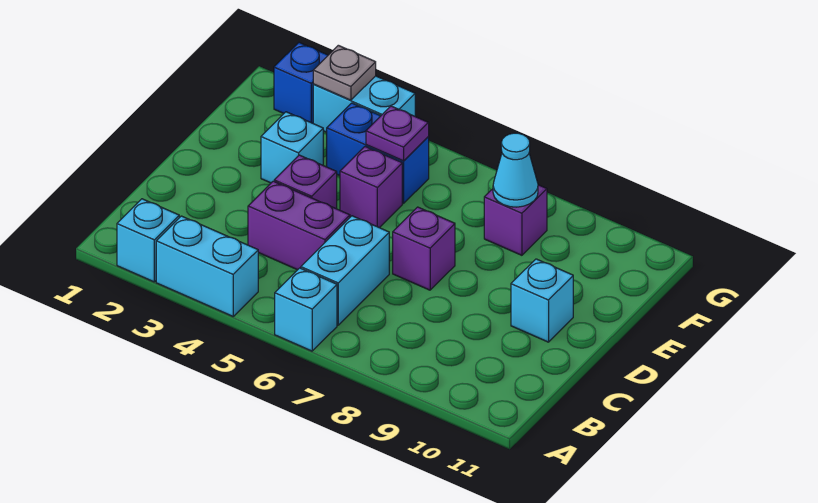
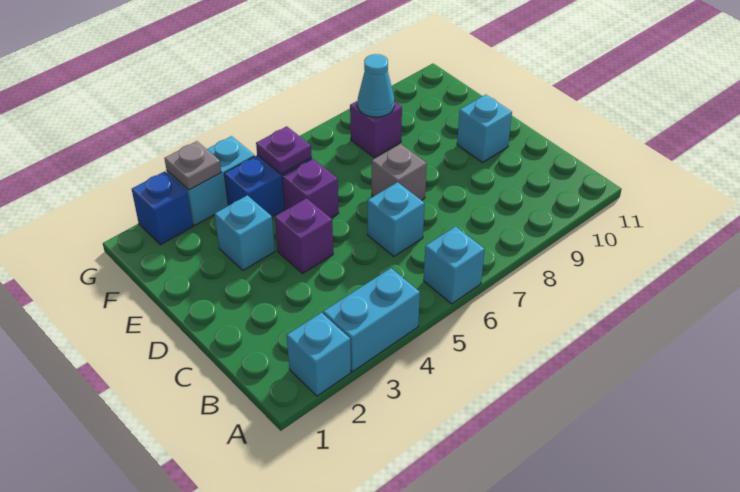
cyan brick B6:C6 level 1 -> cyan brick C6 level 1
purple brick C4:C5 level 1 -> none
purple brick D7 level 1 -> grey brick D7 level 1

